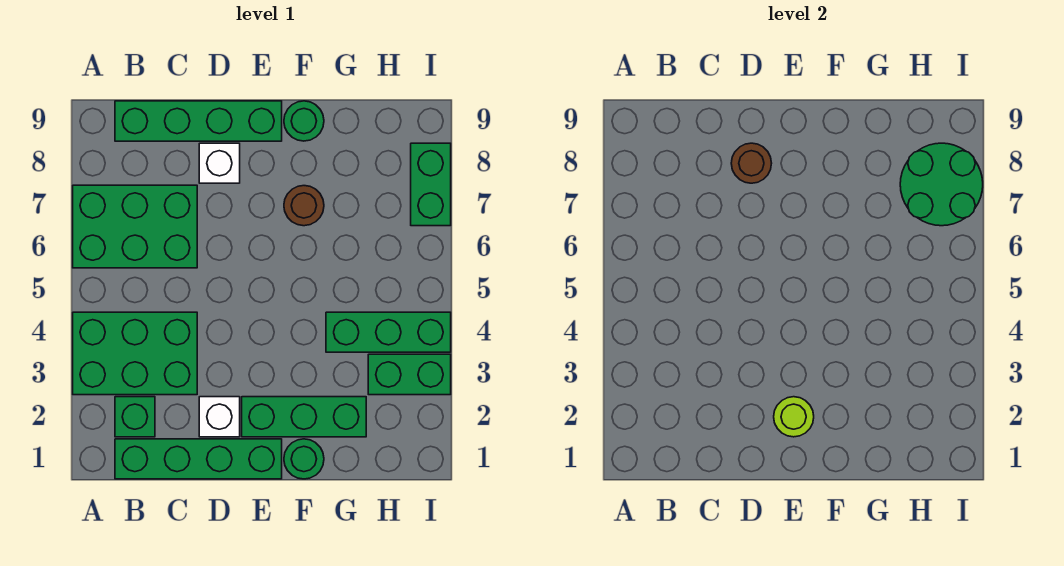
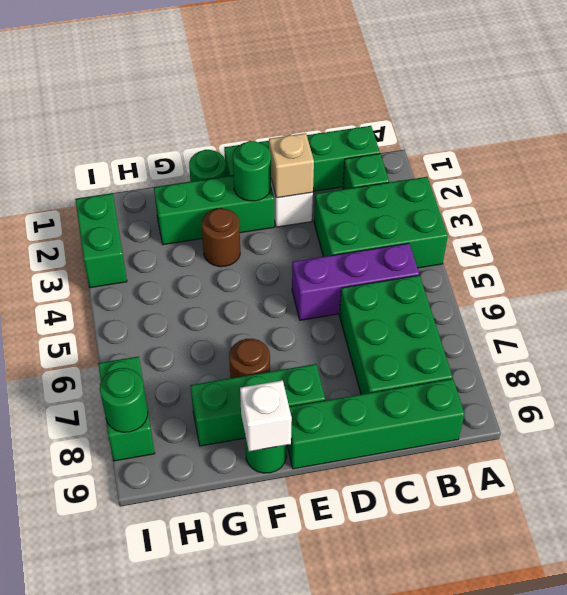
green brick A6:C7 level 1 -> green brick B6:C8 level 1
none -> purple brick B5:D5 level 1
none -> tan brick D2 level 2
white brick D8 level 1 -> white brick F9 level 2
brown round brick D8 level 2 -> brown round brick F3 level 1
lime round brick E2 level 2 -> green round brick E2 level 2
green brick G4:I4 level 1 -> green brick E8:G8 level 1
green brick H3:I3 level 1 -> green brick I2:I3 level 1
green round brick H7:I8 level 2 -> green round brick I8 level 2

